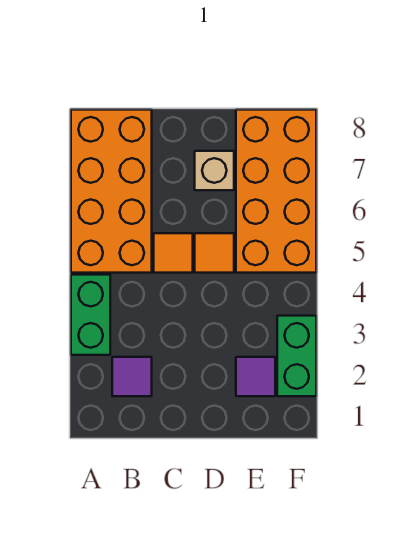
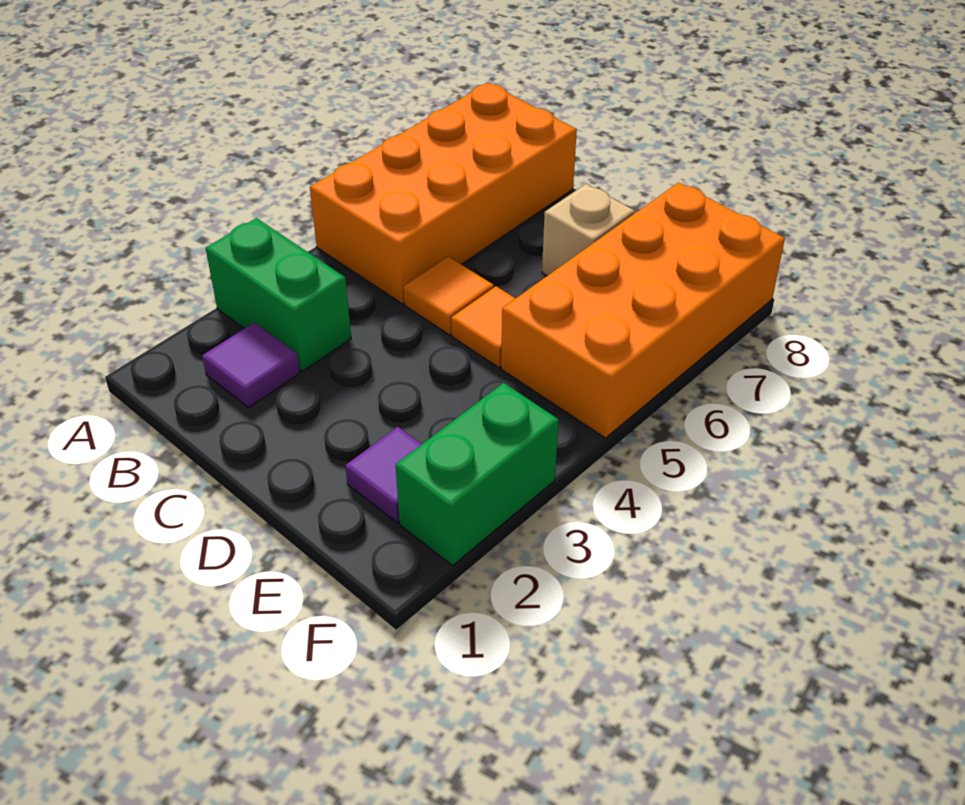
green brick A3:A4 level 1 -> green brick A3:B3 level 1

